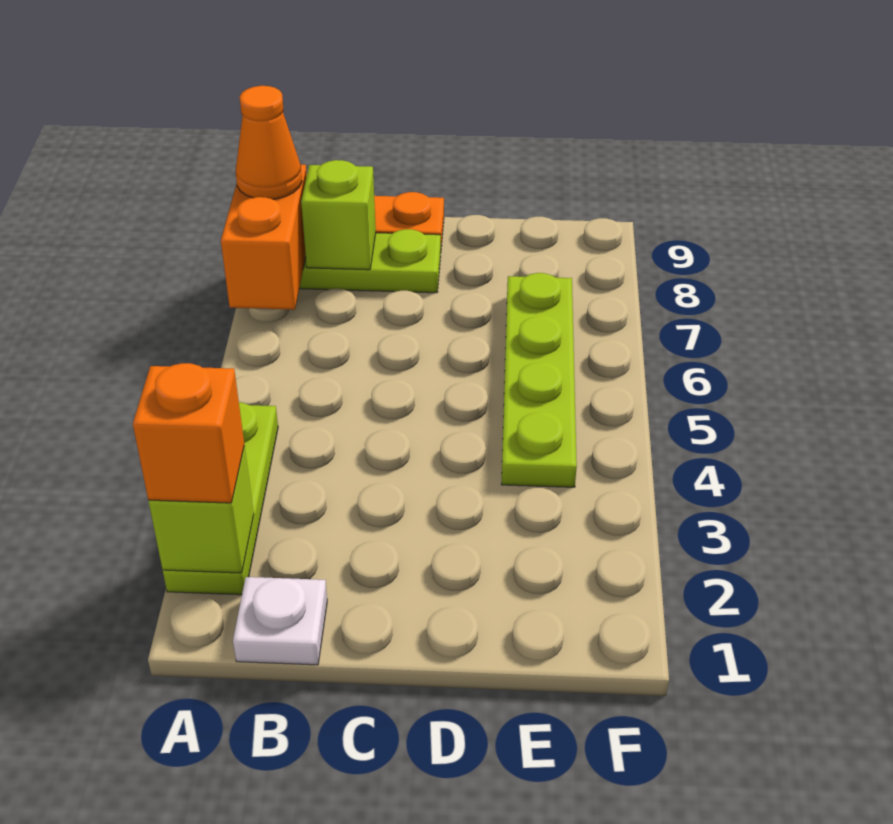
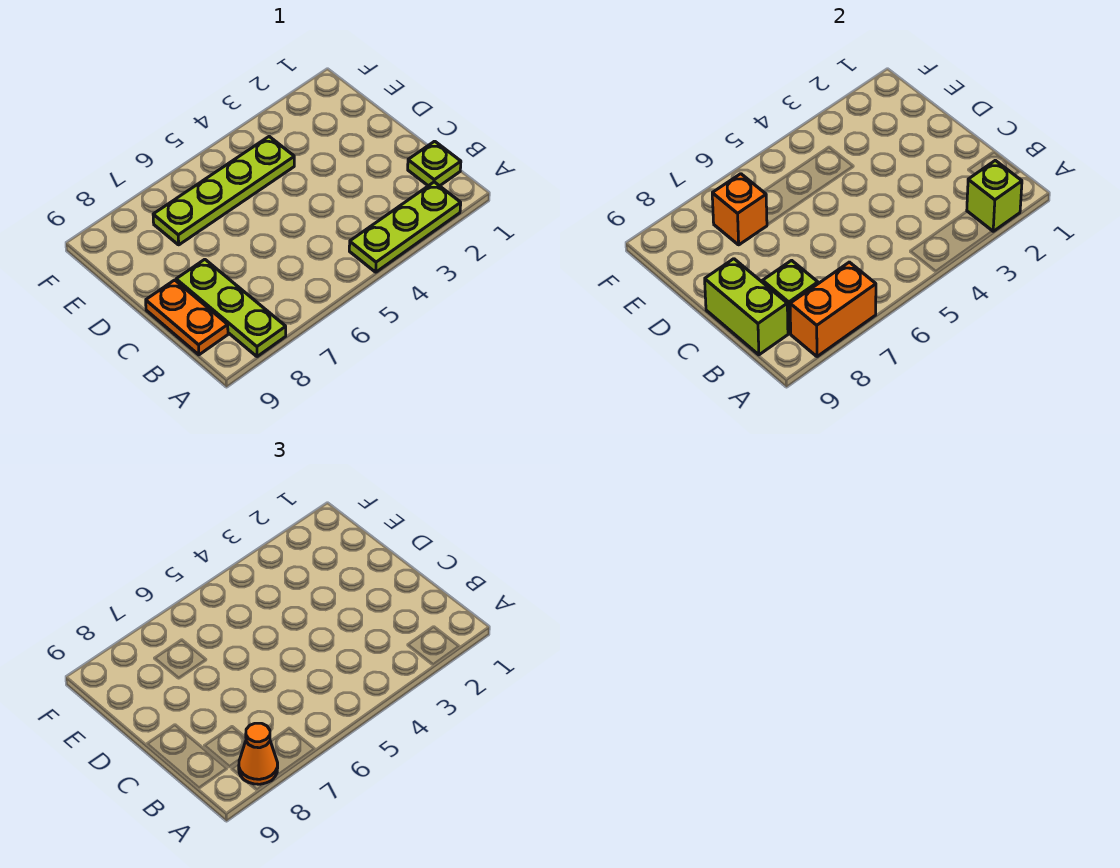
orange brick A2 level 3 -> orange brick E7 level 2
white plate B1 level 1 -> lime plate B1 level 1
none -> lime brick B9:C9 level 2

